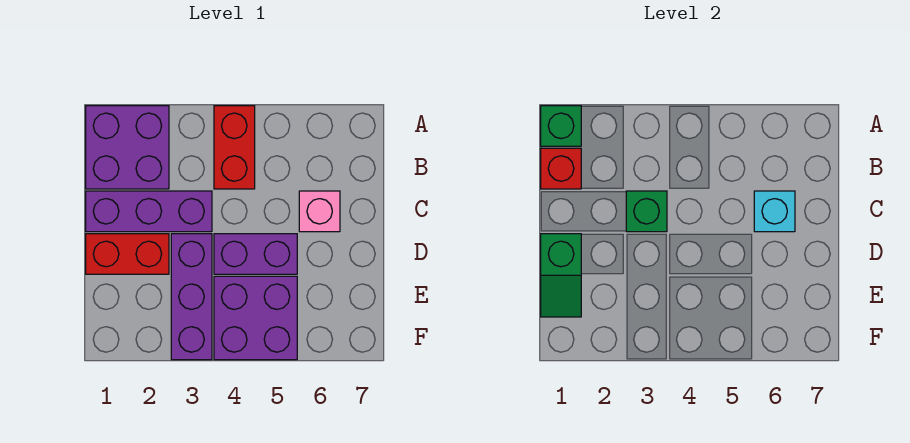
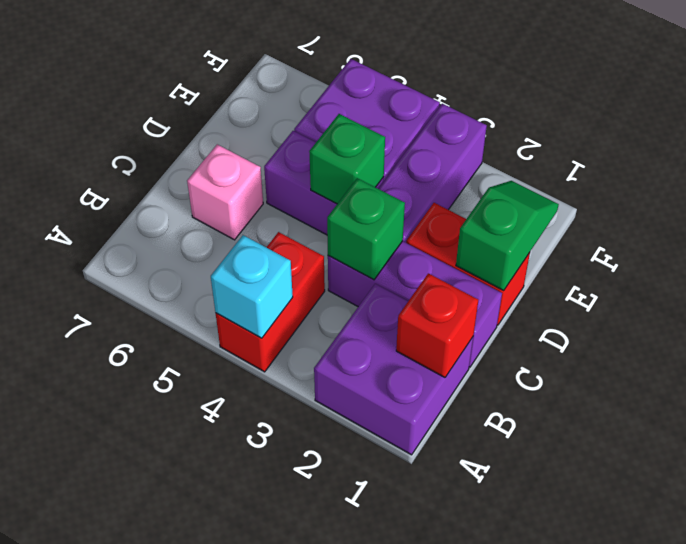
green brick A1 level 2 -> green brick D4 level 2
cyan brick C6 level 2 -> cyan brick A4 level 2

